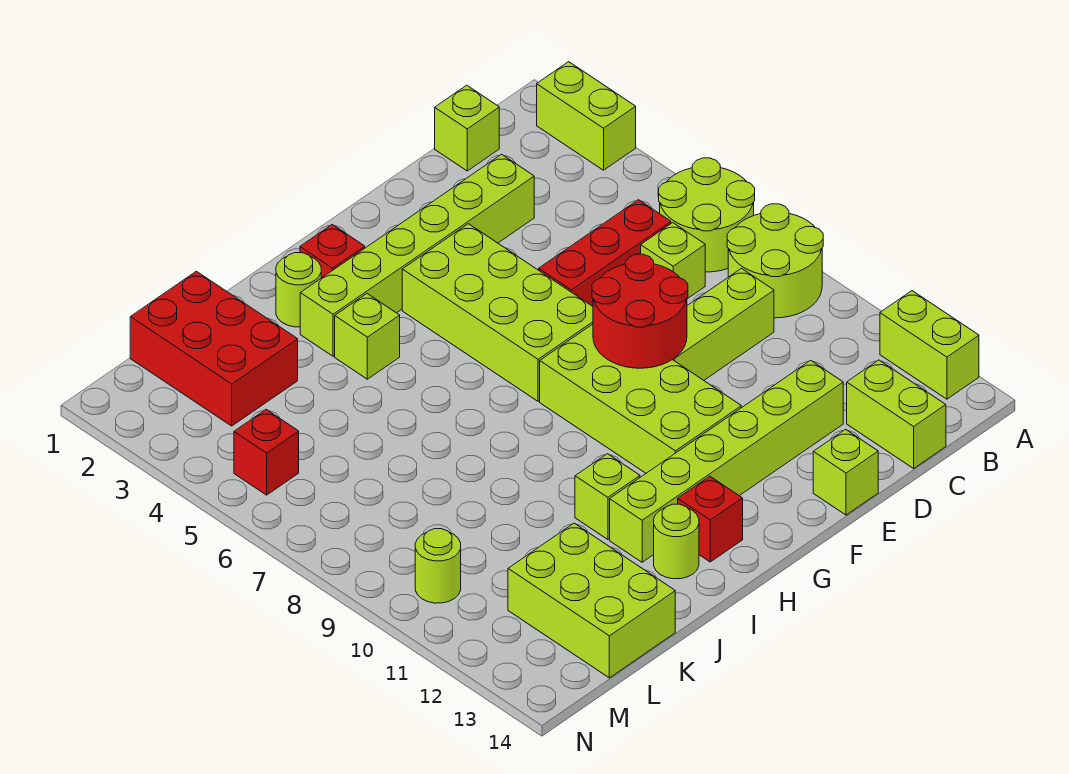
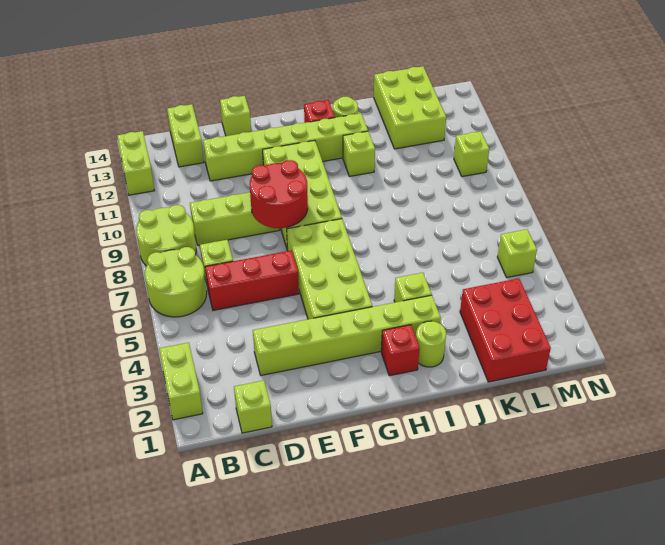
red brick M5 level 1 -> lime brick M5 level 1
lime round brick M10 level 1 -> lime brick M10 level 1

